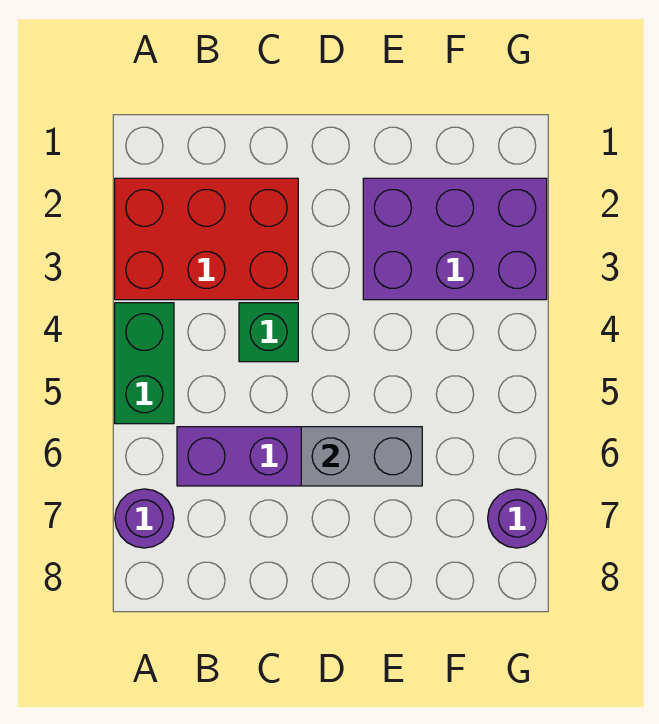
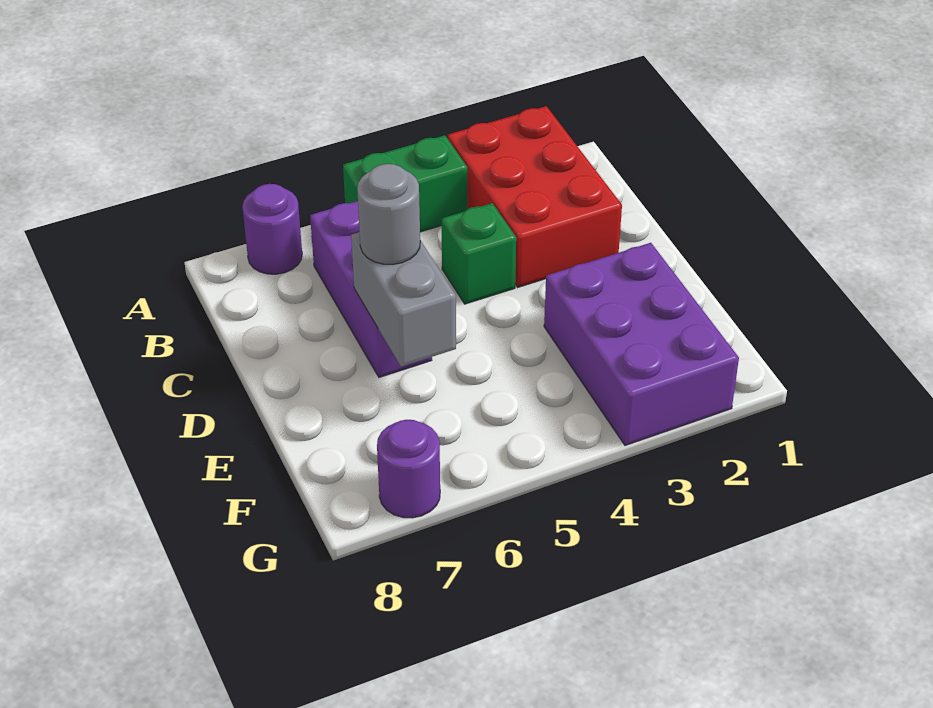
none -> grey round brick D6 level 3

